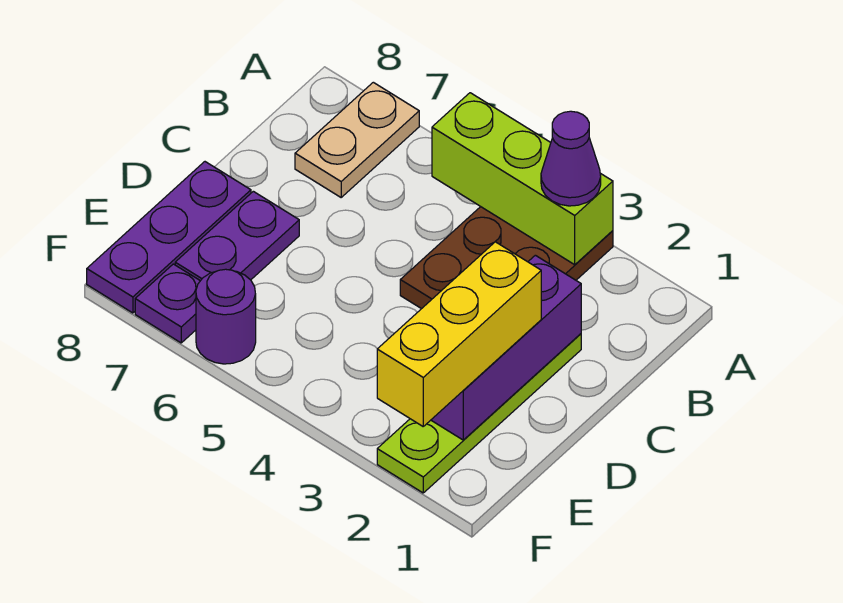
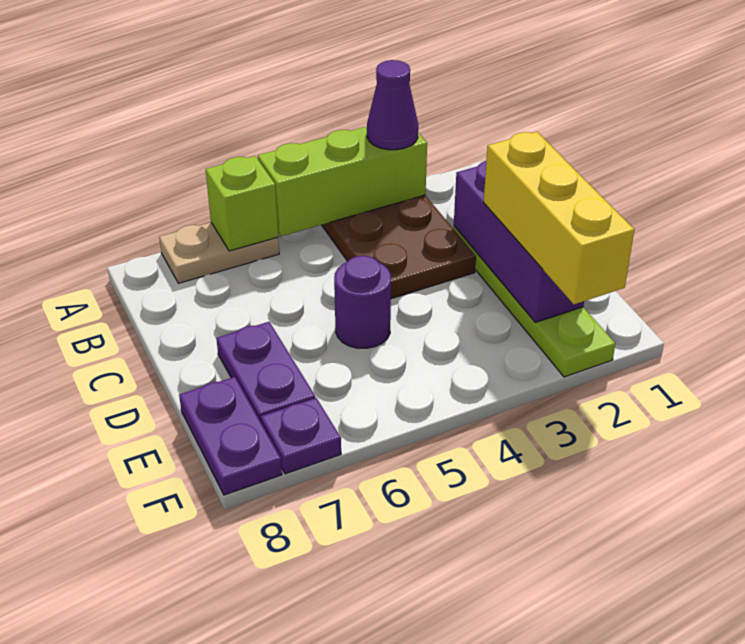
none -> lime brick A6 level 2
tan plate A7:B7 level 1 -> tan plate A6:A7 level 1
purple plate D8:F8 level 1 -> purple plate E8:F8 level 1
purple round brick F6 level 1 -> purple round brick D5 level 1

